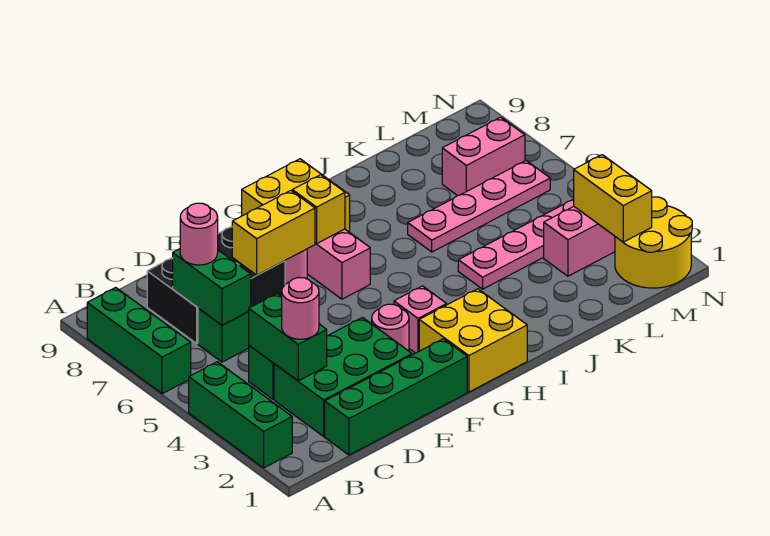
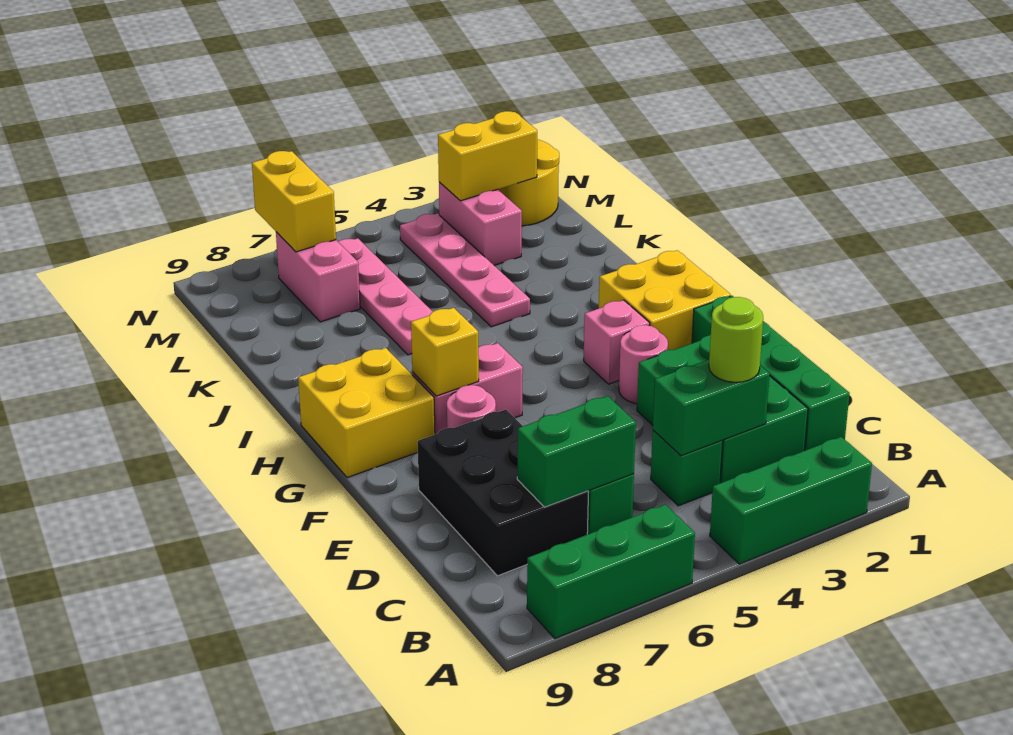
pink round brick C3 level 3 -> lime round brick C3 level 3
pink round brick C7 level 3 -> none
yellow brick E7:F7 level 2 -> yellow brick M7:N7 level 2

